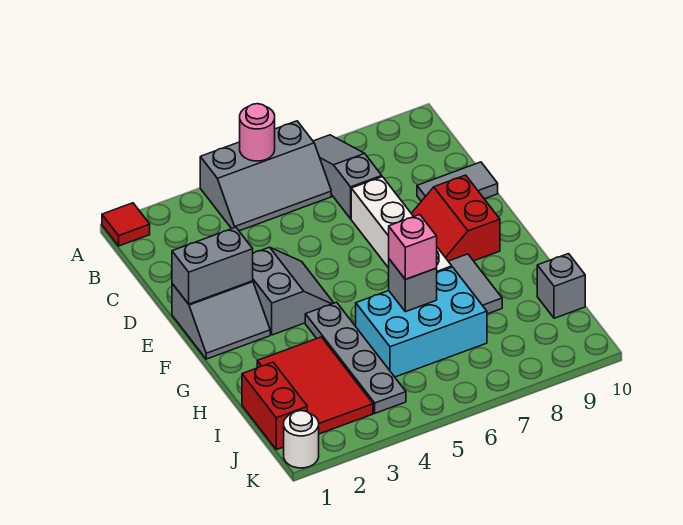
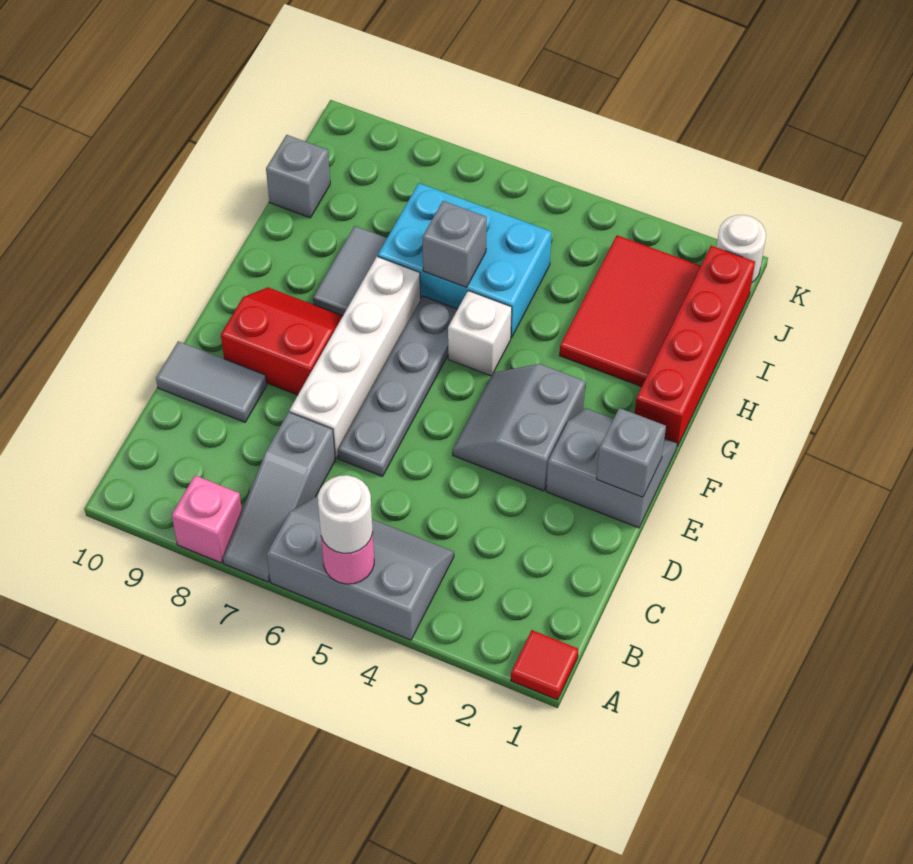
none -> white round brick A5 level 3
grey brick E1:E2 level 2 -> grey brick E1 level 2
red slope E8:F9 level 1 top 9 -> red slope E8:F9 level 1 top E
grey plate G4:J4 level 1 -> grey plate D6:G6 level 1
none -> white brick G5 level 1
pink brick H6 level 3 -> pink brick A8 level 1
red brick I1:J1 level 1 -> red brick G1:J1 level 1

